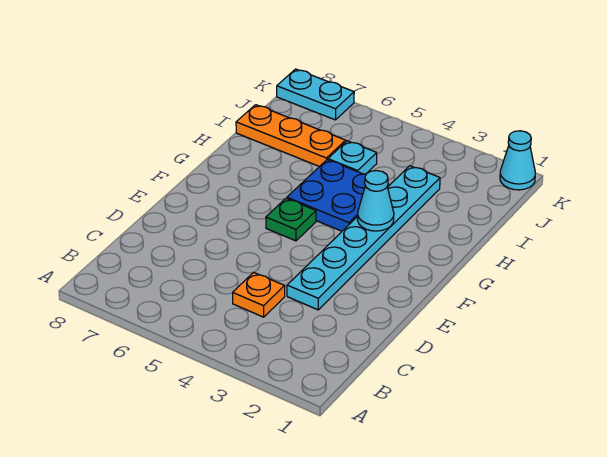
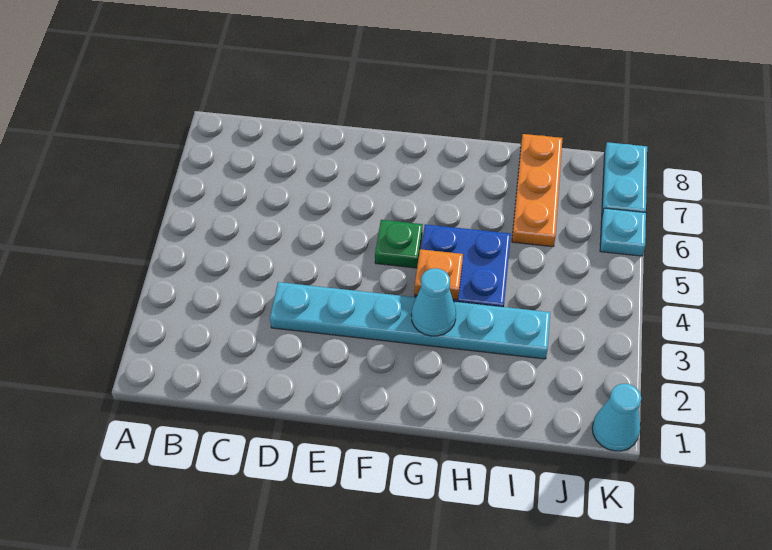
orange plate C4 level 1 -> orange plate G4 level 2
cyan plate I5 level 1 -> cyan plate K6 level 1

